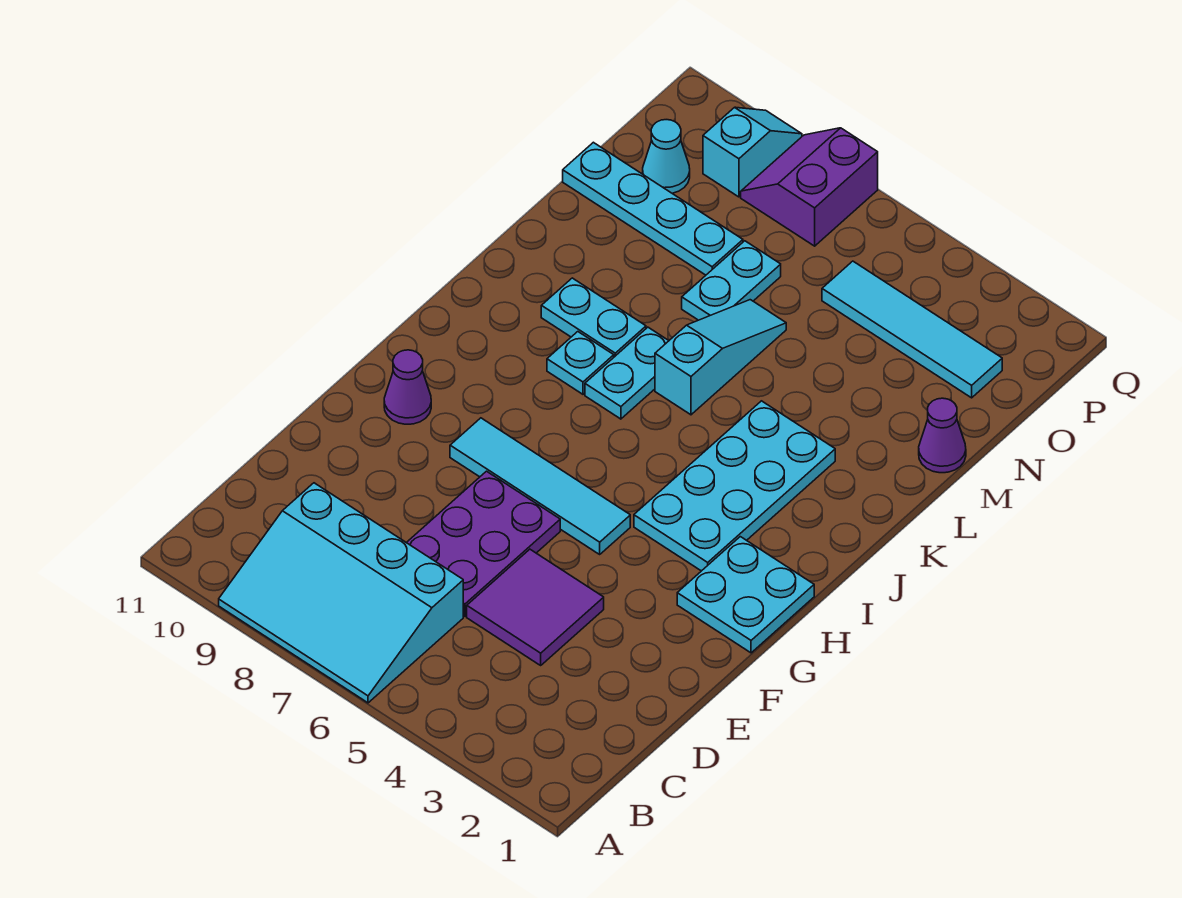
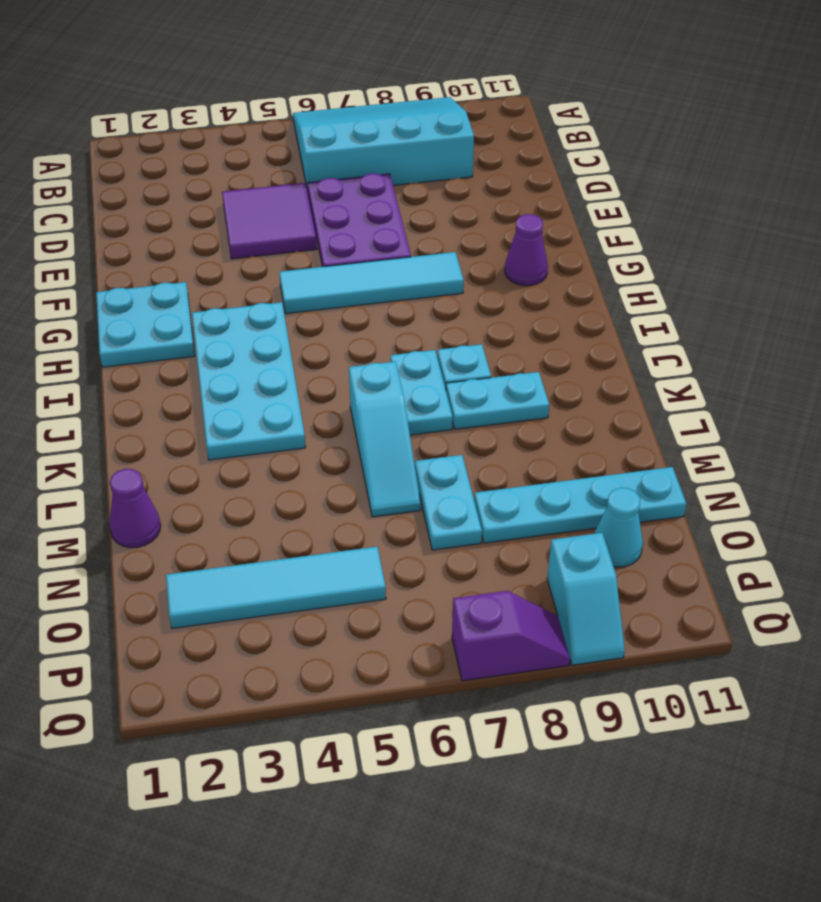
purple slope P7:Q8 level 1 top 7 -> purple slope Q7:Q8 level 1 top 7

